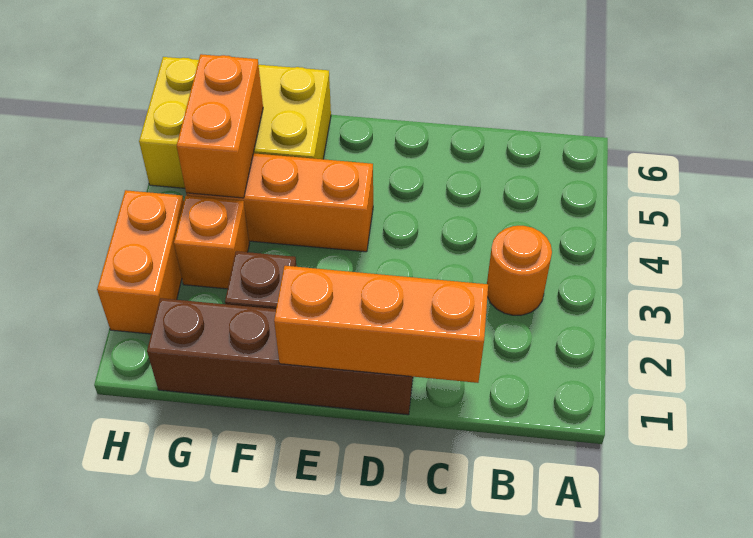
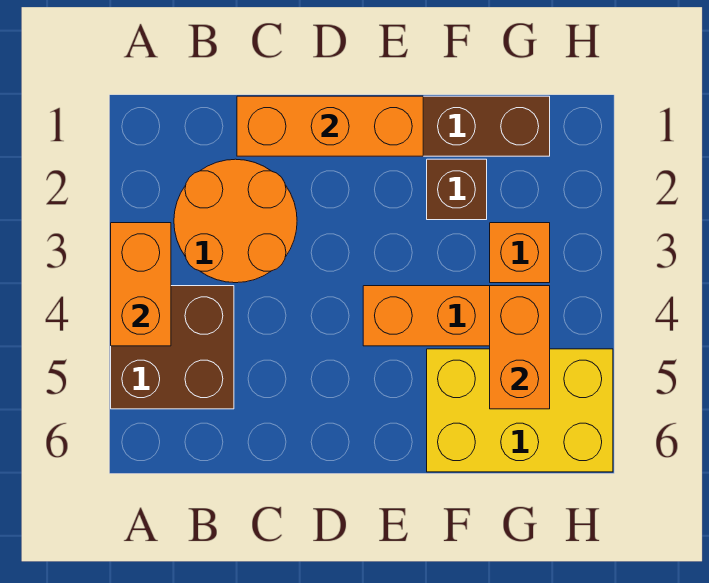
none -> brown brick A4:B5 level 1
orange round brick B3 level 1 -> orange round brick B2:C3 level 1
orange brick H2:H3 level 1 -> orange brick A3:A4 level 2

